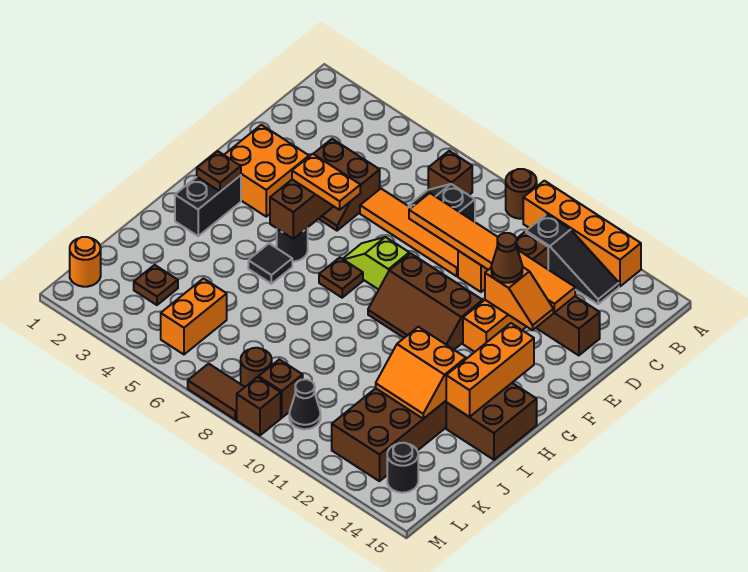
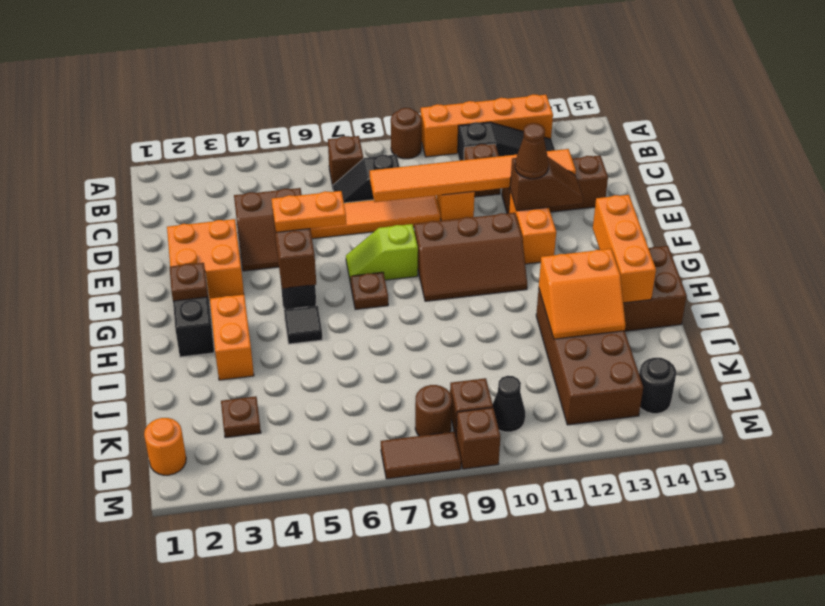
orange slope E12:E13 level 2 top 12 -> brown slope E12:E13 level 2 top 12
orange brick K5:L5 level 1 -> orange brick H3:I3 level 1

